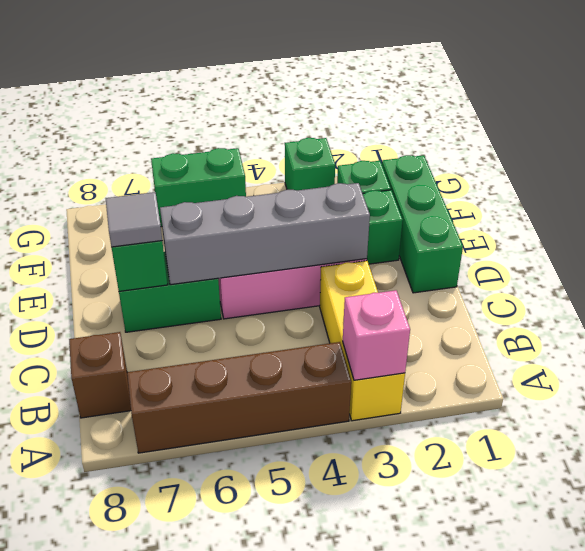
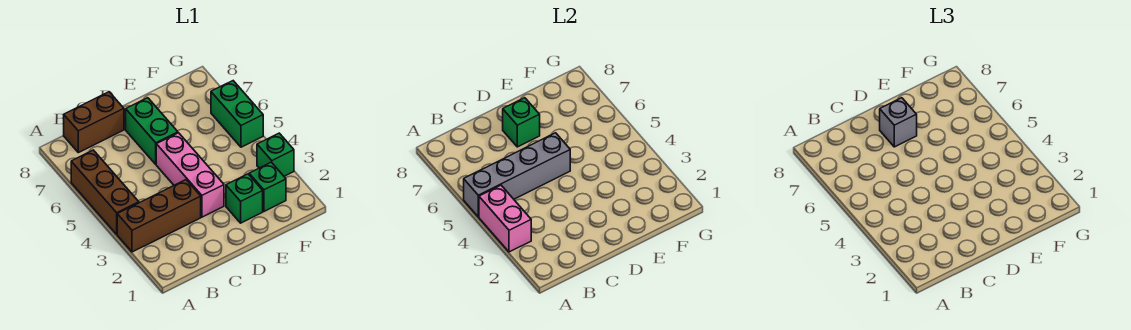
yellow brick A3:C3 level 1 -> brown brick A3:C3 level 1
pink brick A3 level 2 -> pink brick A3:A4 level 2
brown brick A4:A7 level 1 -> brown brick A4:A6 level 1
brown brick B8 level 1 -> brown brick B8:C8 level 1
green brick D1:F1 level 1 -> none
grey brick D3:D6 level 2 -> grey brick A5:D5 level 2
grey tile D7 level 3 -> grey brick D7 level 3

